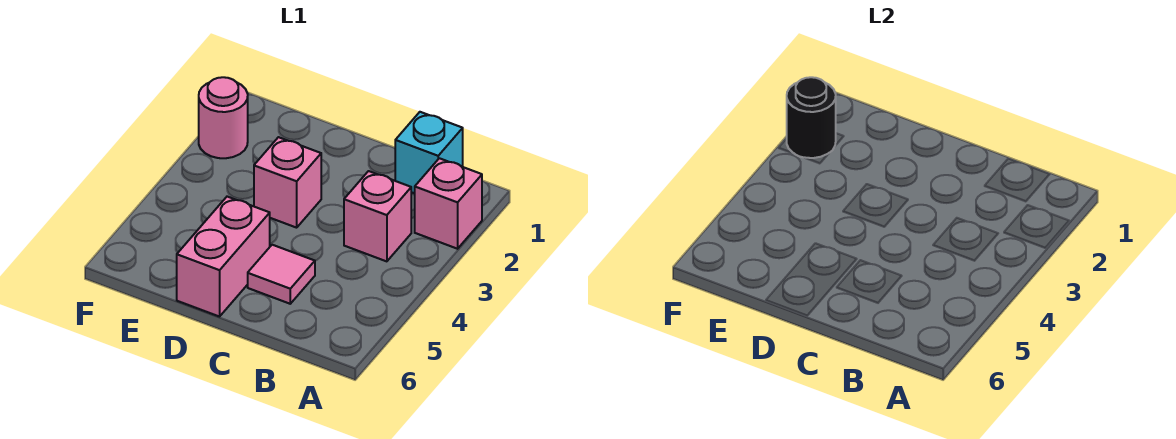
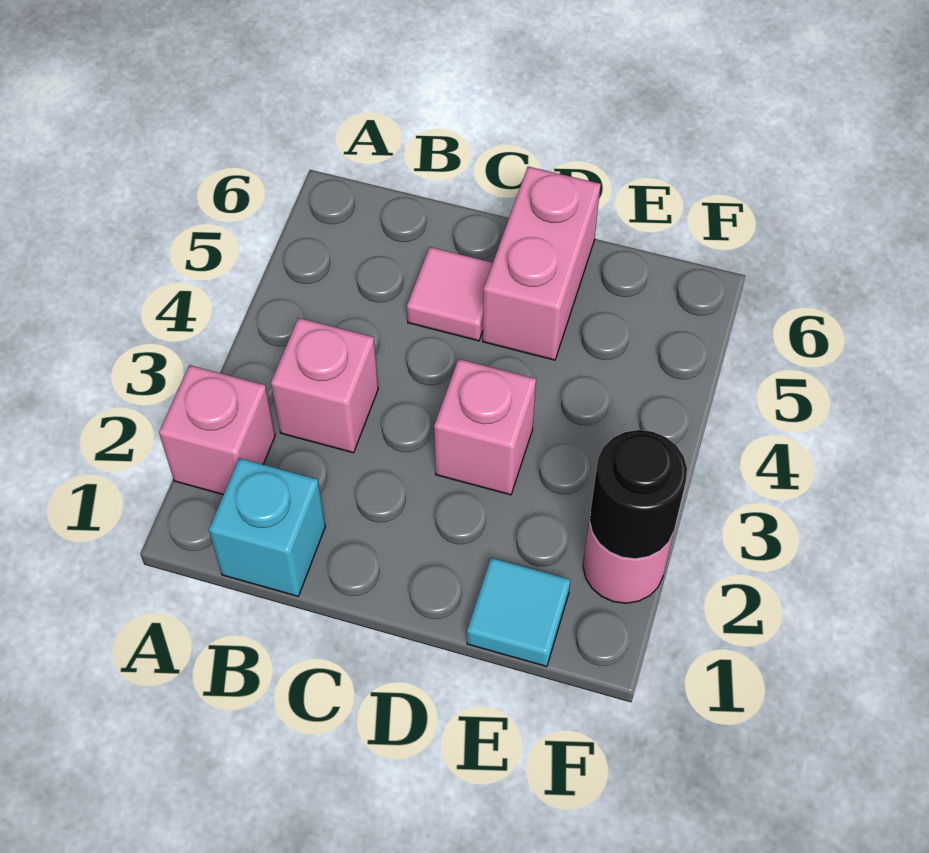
none -> cyan tile E1 level 1

